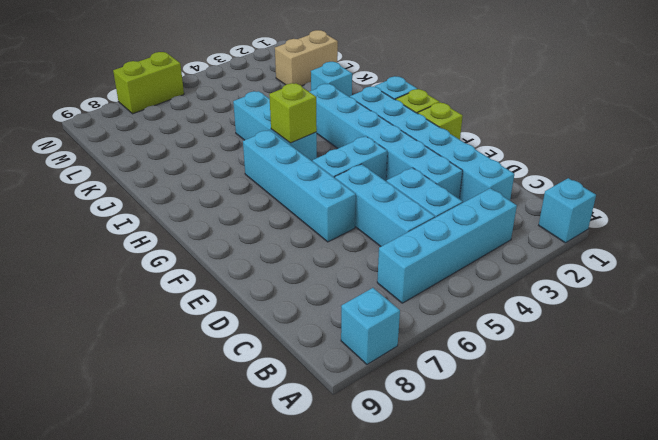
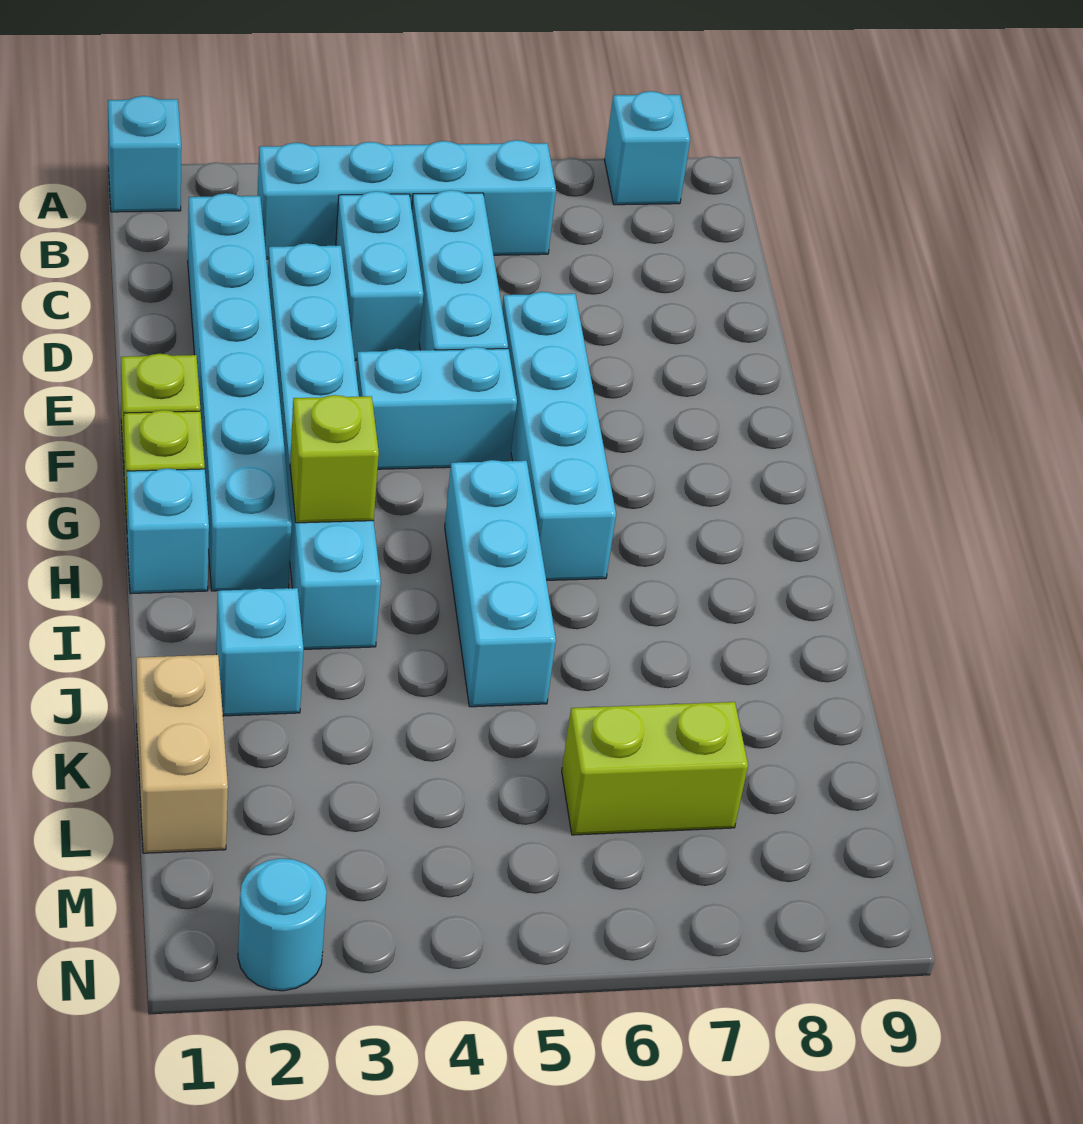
lime brick H5 level 2 -> lime brick H3 level 2
tan brick L1:L2 level 1 -> tan brick K1:L1 level 1
none -> cyan round brick N2 level 1
lime brick N6:N7 level 1 -> lime brick L6:L7 level 1

